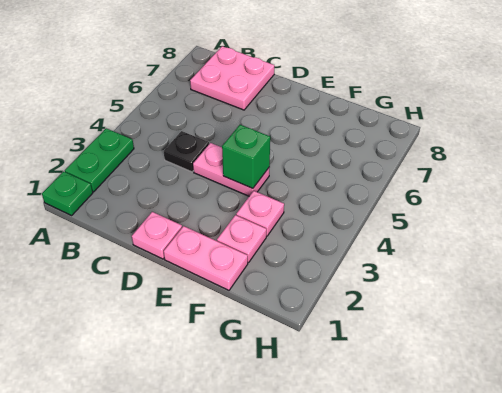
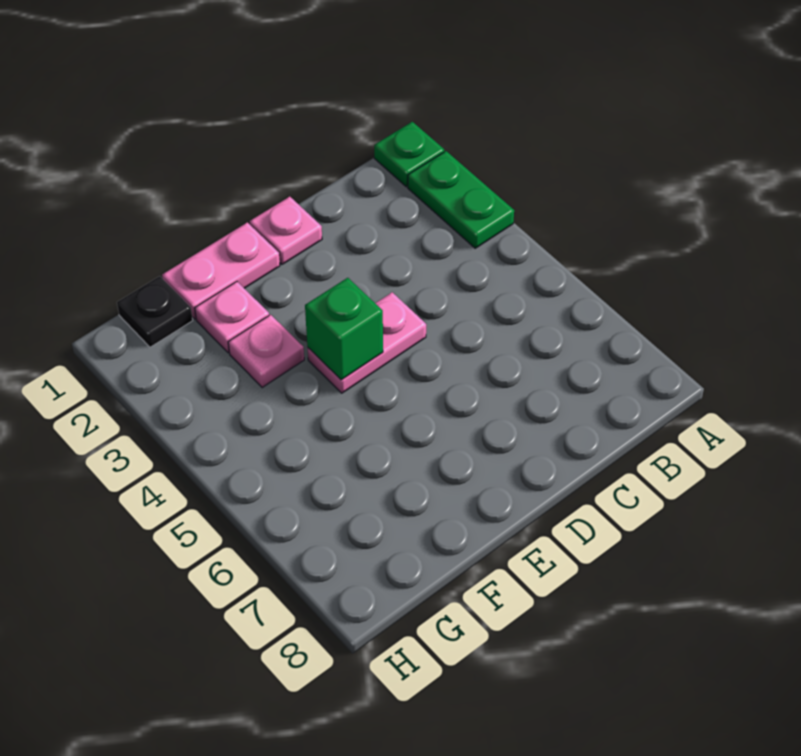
pink plate B7:C8 level 1 -> none
black plate C4 level 1 -> black plate G1 level 1

